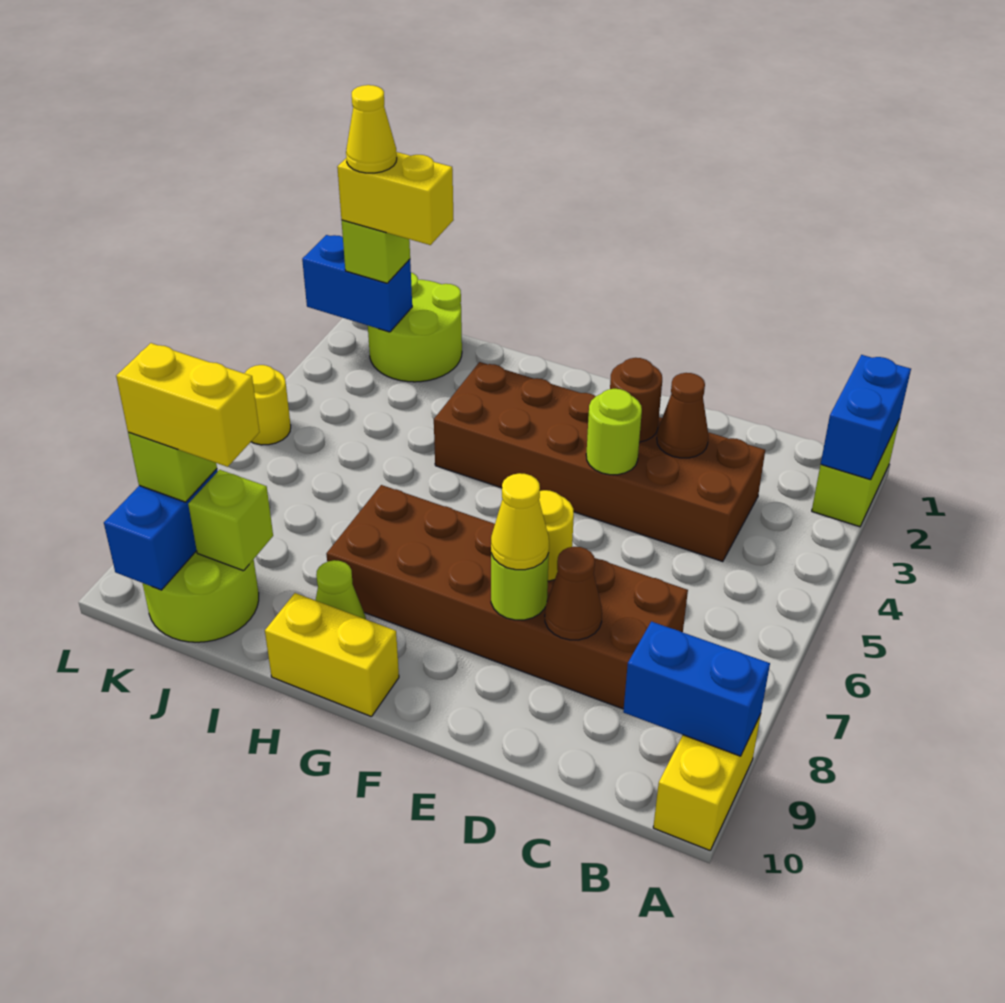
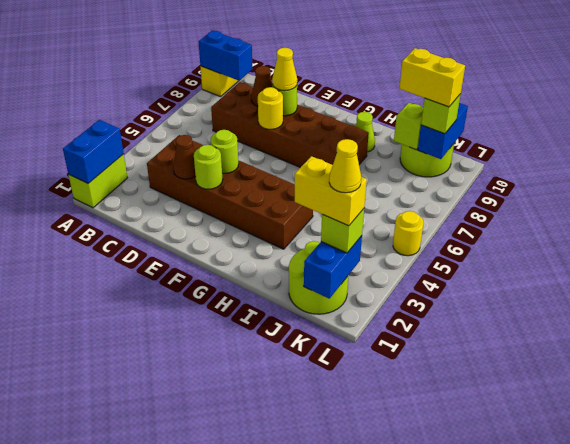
brown round brick E3 level 2 -> lime round brick E3 level 2
yellow brick G10:H10 level 1 -> none
blue brick K2:L2 level 2 -> blue brick K1:K2 level 2

